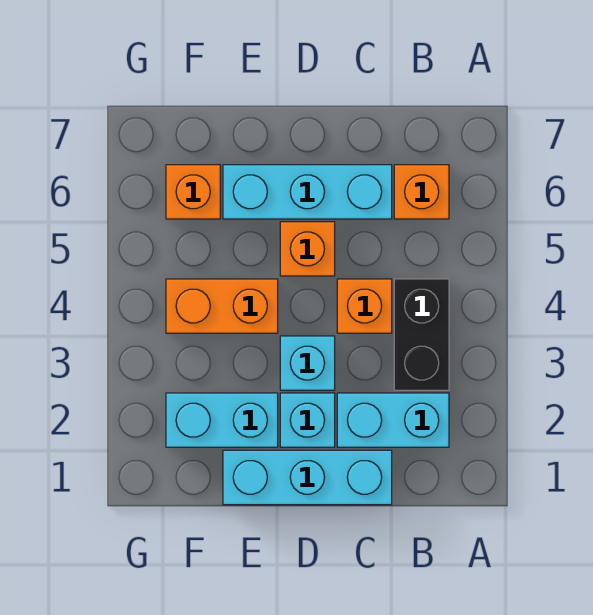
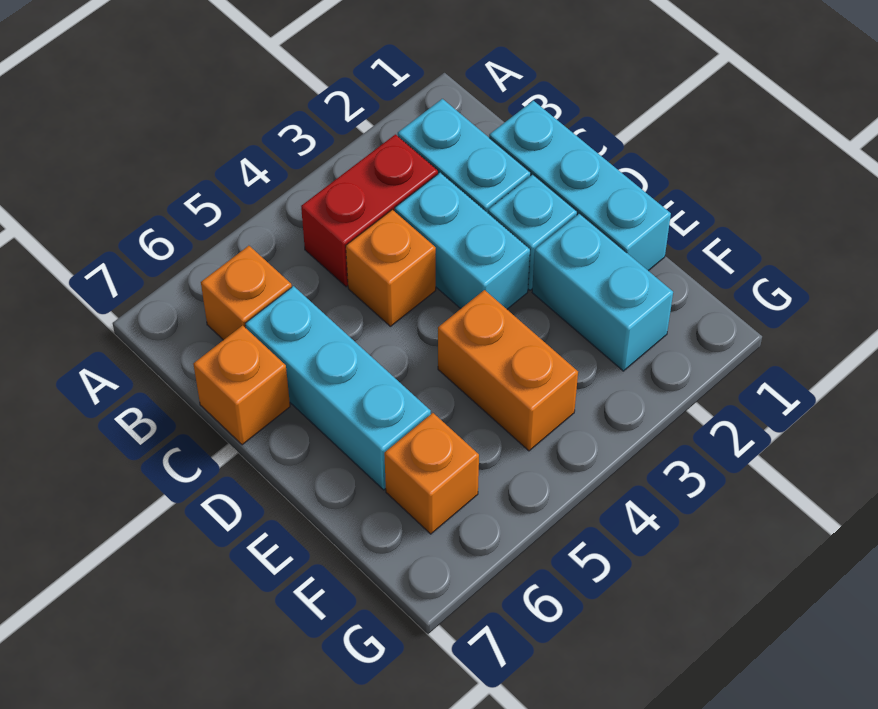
black brick B3:B4 level 1 -> red brick B3:B4 level 1
cyan brick D3 level 1 -> cyan brick C3:D3 level 1
orange brick D5 level 1 -> orange brick C7 level 1

